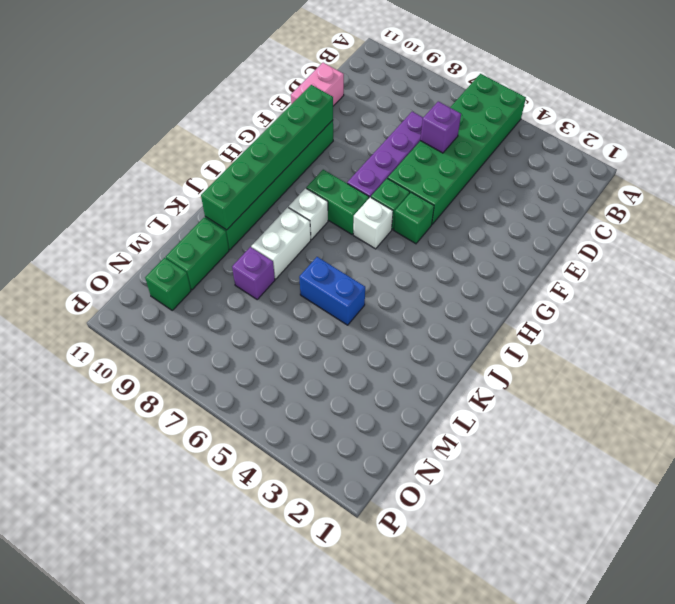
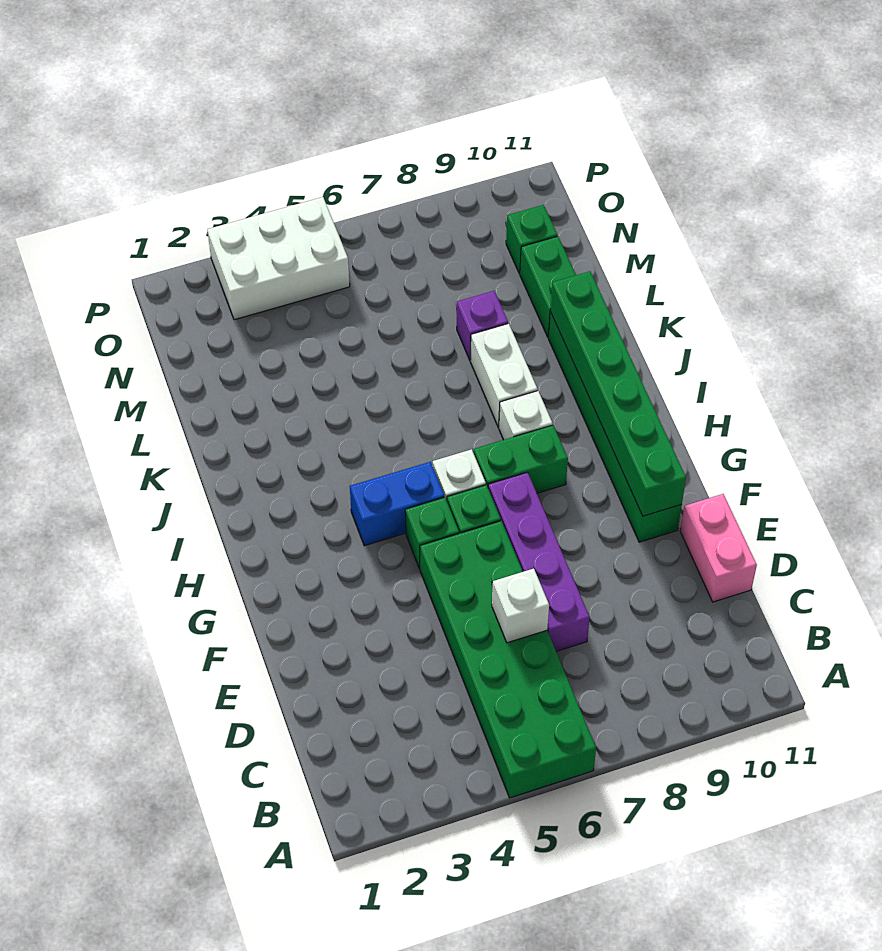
purple brick D6 level 2 -> white brick D6 level 2
blue brick K5:K6 level 1 -> blue brick H4:H5 level 1
none -> white brick O3:P5 level 1

